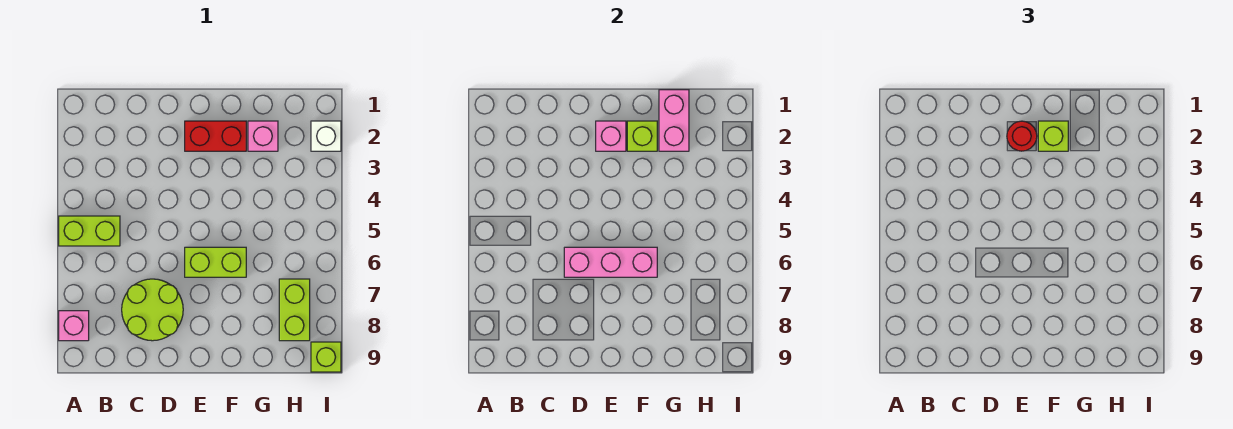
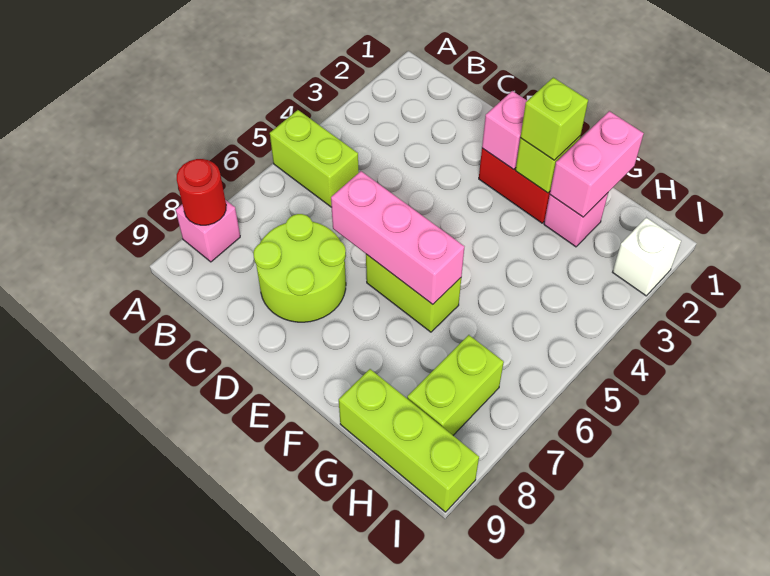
red round brick E2 level 3 -> red round brick A8 level 2
lime brick I9 level 1 -> lime brick G9:I9 level 1

